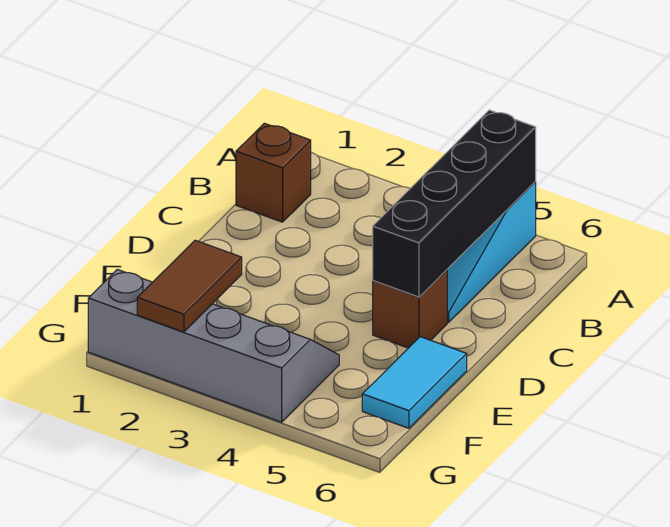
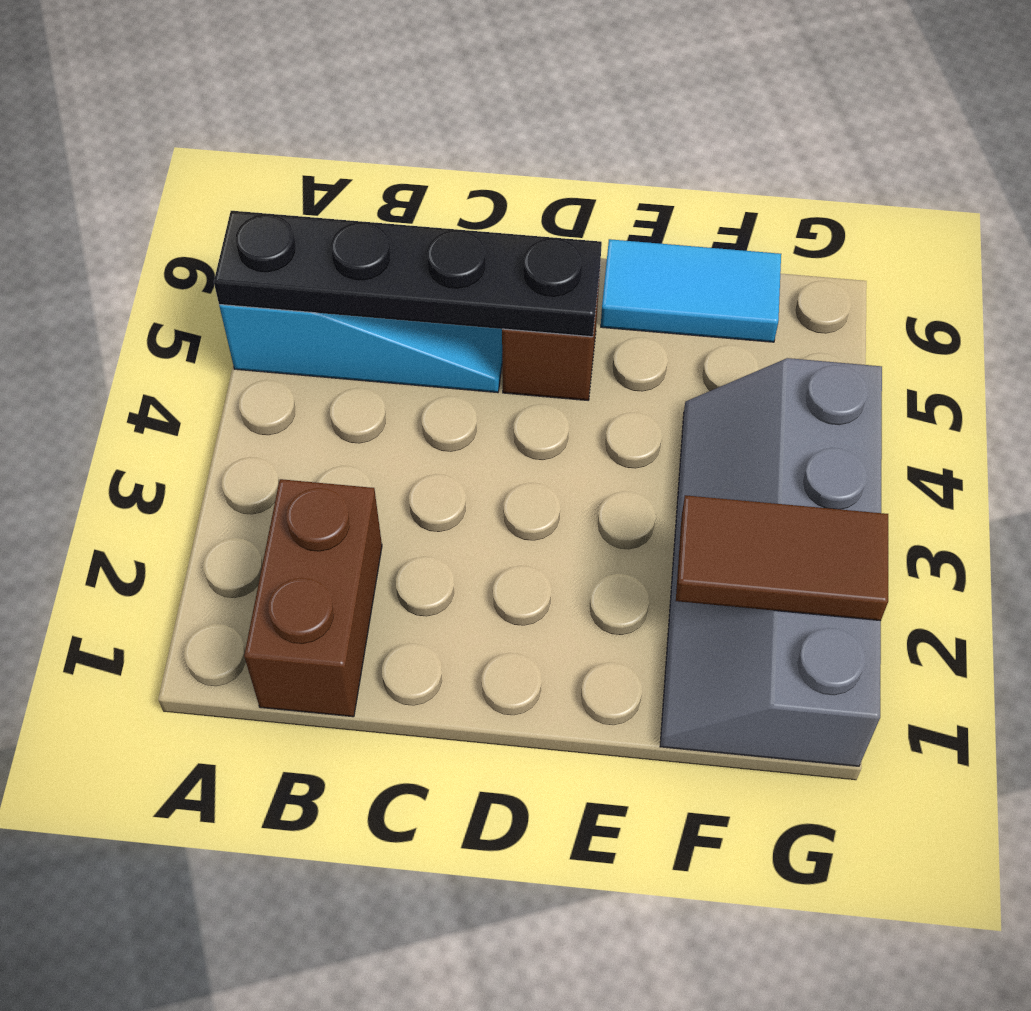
black brick A5:D5 level 2 -> black plate A5:D5 level 2
brown brick B1 level 1 -> brown brick B1:B2 level 1

